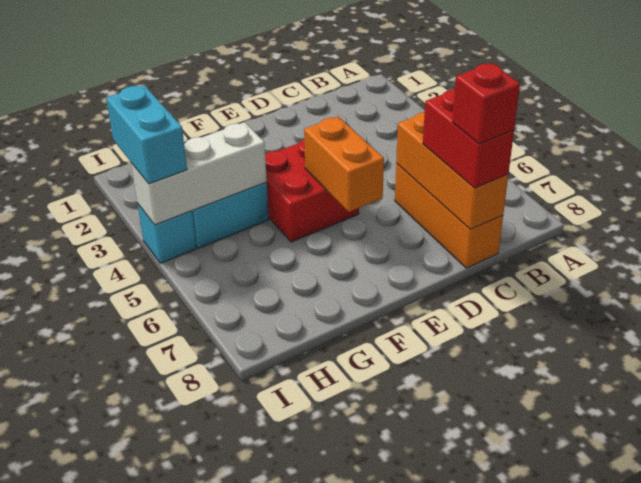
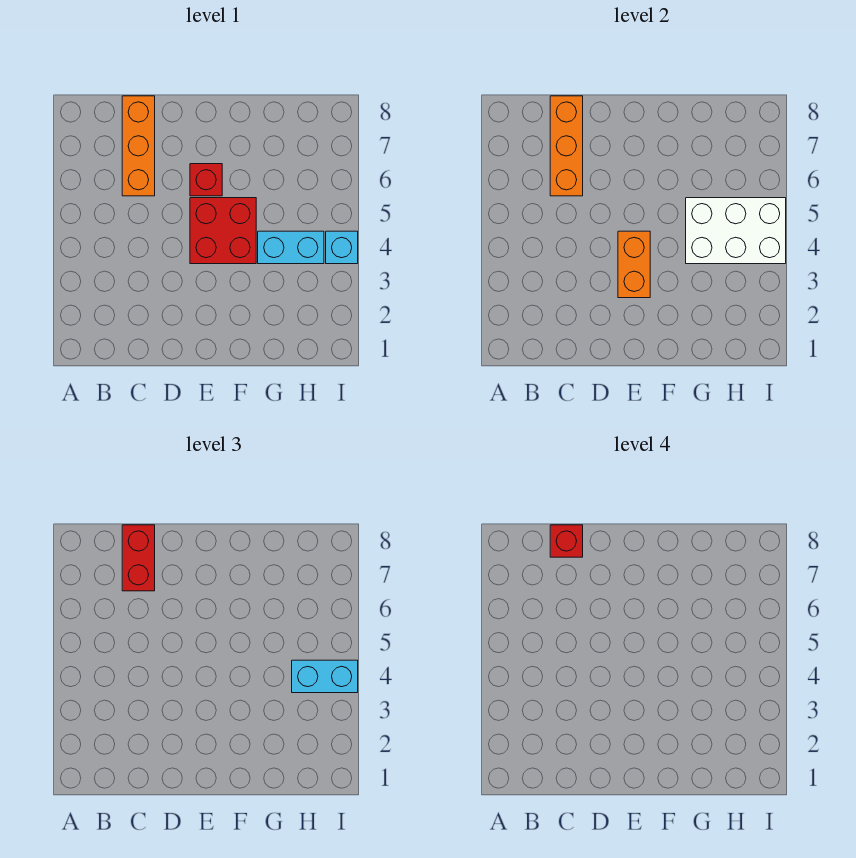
orange brick E5:E6 level 2 -> orange brick E3:E4 level 2
none -> red brick E6 level 1
white brick G4:I4 level 2 -> white brick G4:I5 level 2
cyan brick I3:I4 level 3 -> cyan brick H4:I4 level 3

